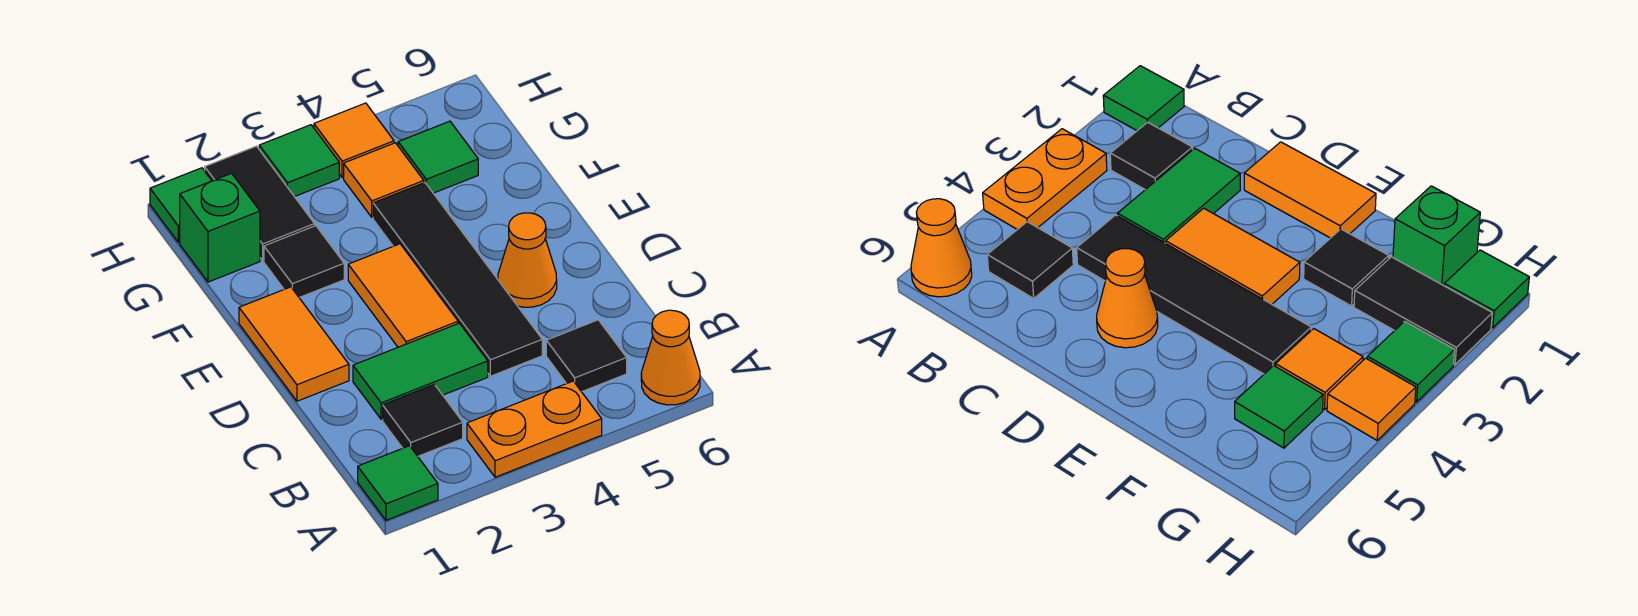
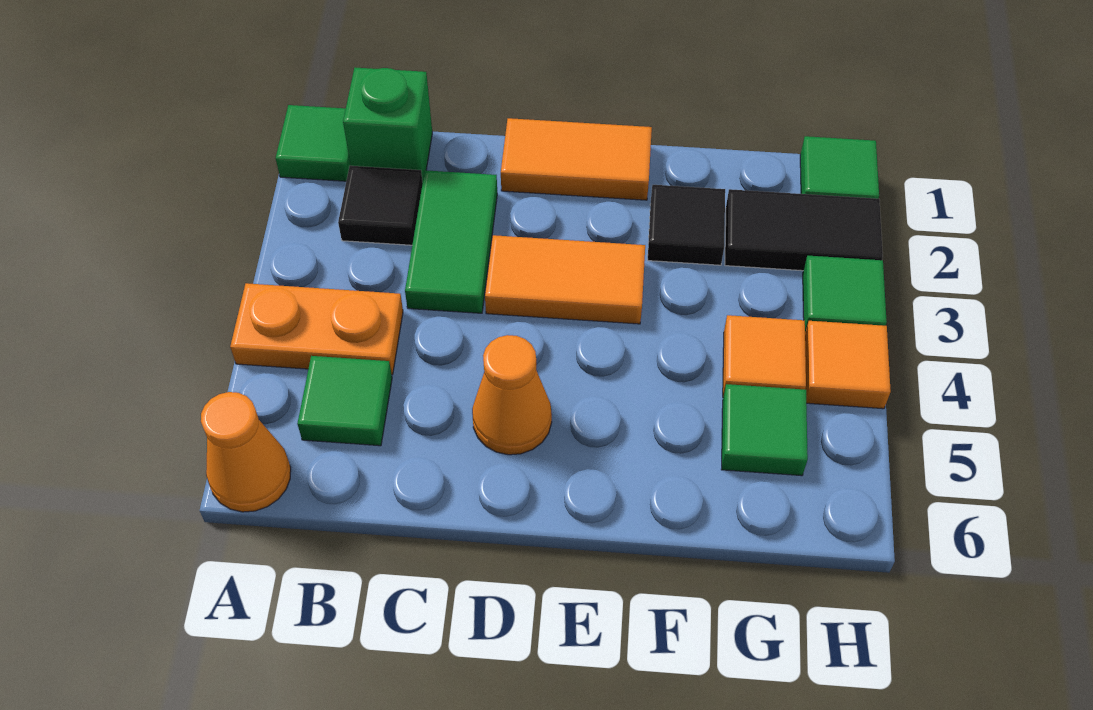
orange plate A3:A4 level 1 -> orange plate A4:B4 level 1
black tile B5 level 1 -> green tile B5 level 1
black tile C4:F4 level 1 -> none
green brick G1 level 1 -> green brick B1 level 1

